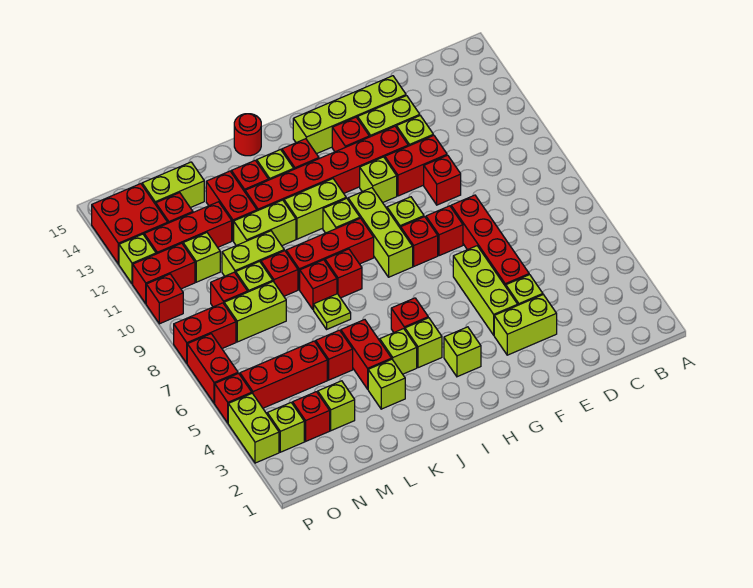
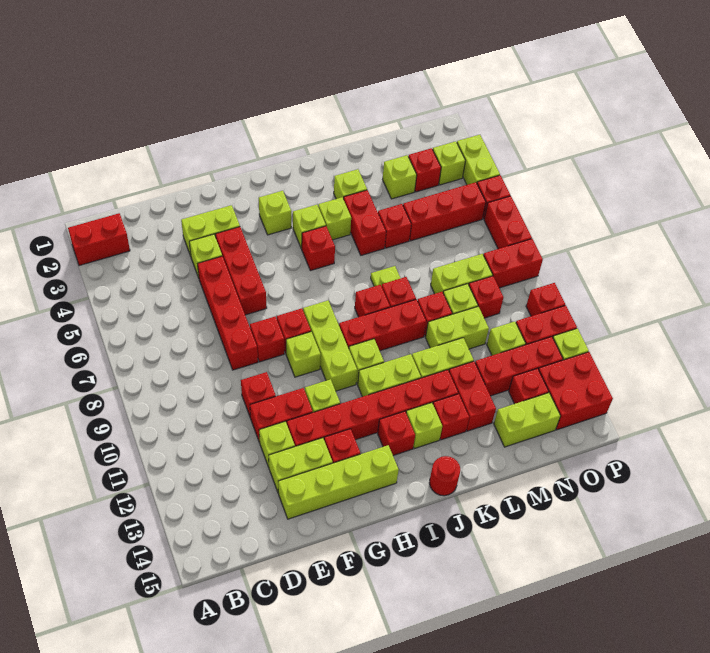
none -> red brick A2:B2 level 1
lime brick F4:F6 level 1 -> red brick F4:F6 level 1

